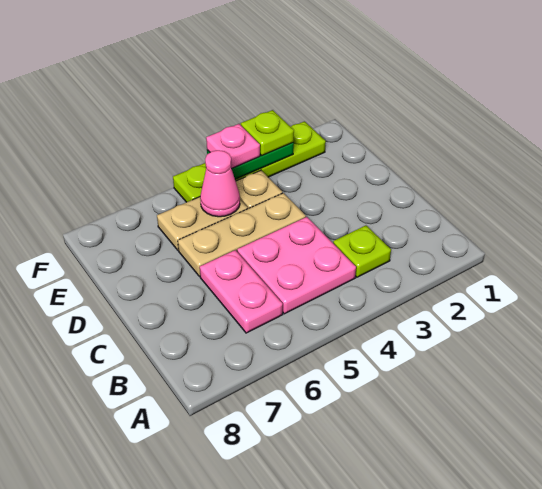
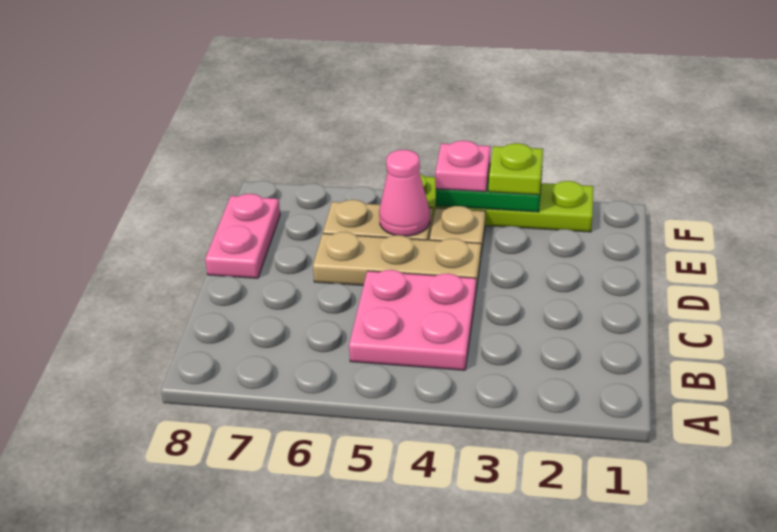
lime plate B3 level 1 -> none
pink plate B6:C6 level 1 -> pink plate D8:E8 level 1

